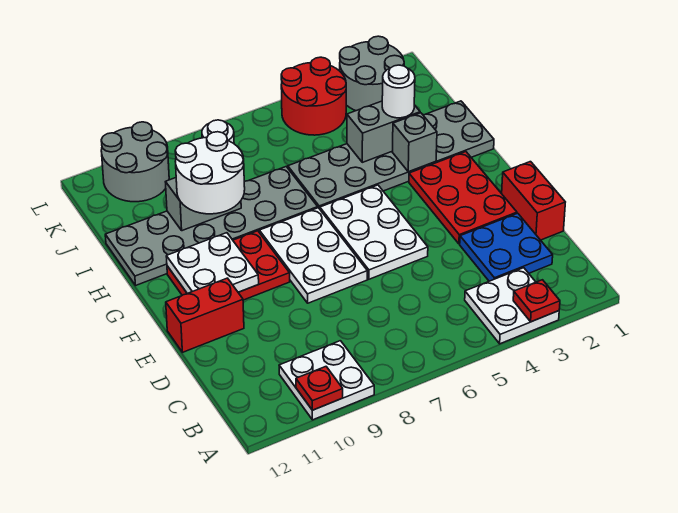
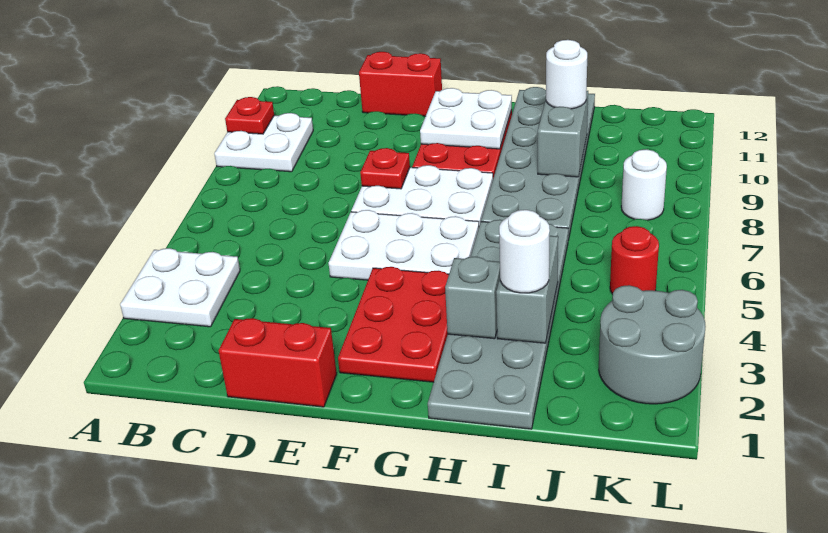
red plate A3 level 2 -> red plate E8 level 2
blue plate C2:D3 level 1 -> none
red plate E2:G3 level 1 -> red plate F2:G4 level 1
red brick E11:E12 level 1 -> red brick D12:E12 level 1
white round brick H9:I10 level 3 -> white round brick I10 level 3
red round brick K4:L5 level 1 -> red round brick K5 level 1
grey round brick K10:L11 level 1 -> none

